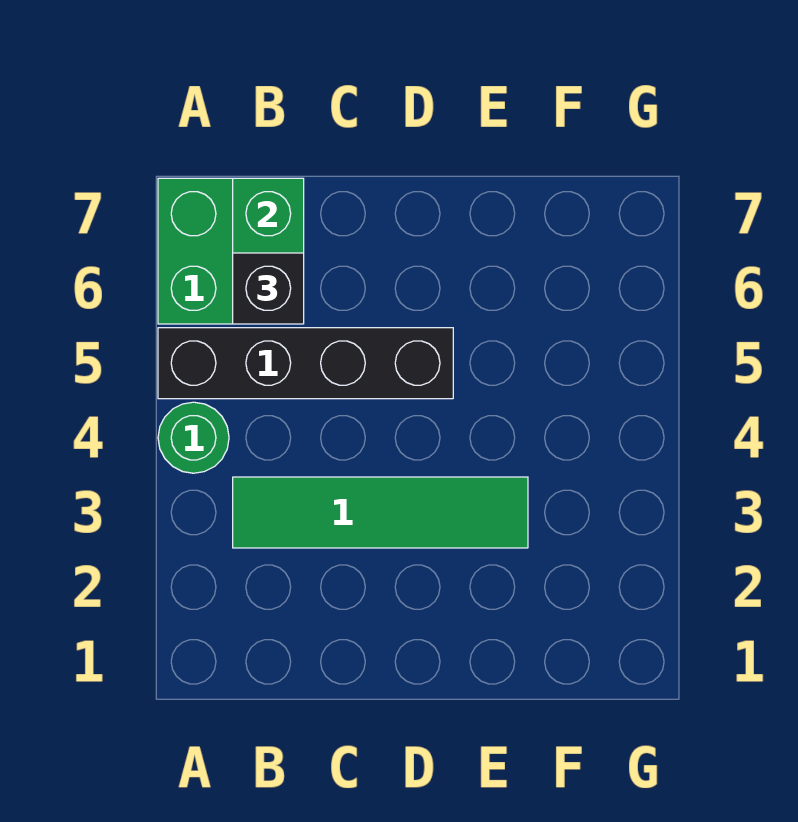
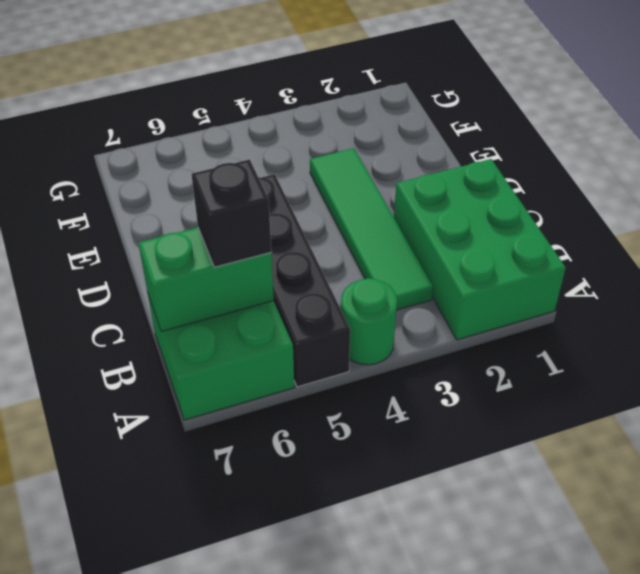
none -> green brick A1:C2 level 1

